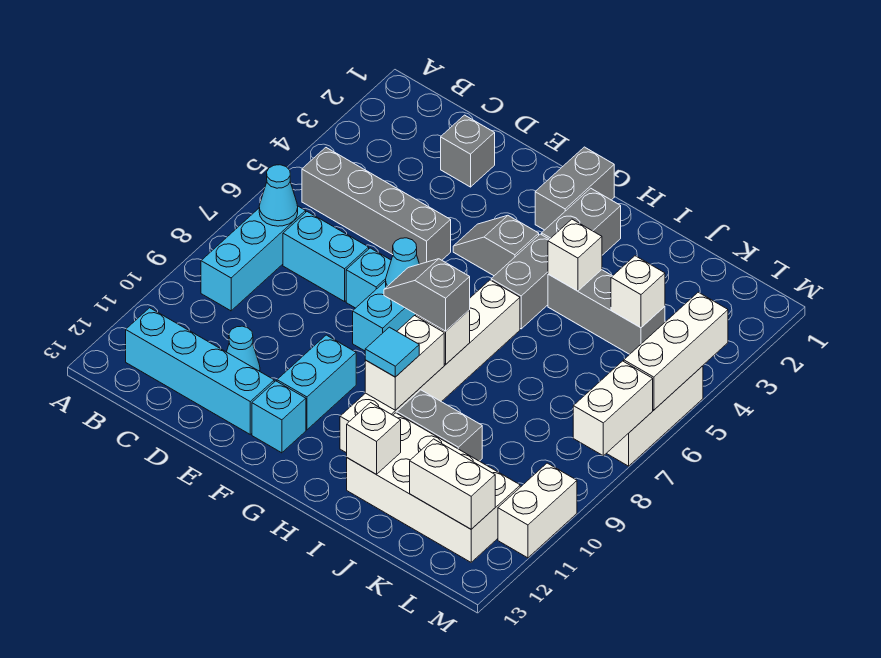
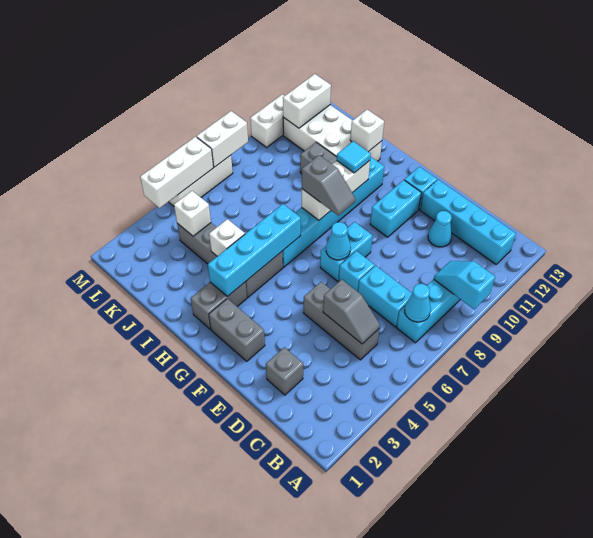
none -> cyan slope A9:B9 level 2 top A
grey brick B5:E5 level 1 -> grey brick C5:E5 level 1
grey slope F4:G4 level 1 top G -> grey slope C5:D5 level 2 top D
grey brick G1:G2 level 1 -> grey brick F2:G2 level 1
none -> cyan brick H3:H6 level 2
white brick H6:H11 level 1 -> cyan brick H6:H11 level 1
white brick K12:L12 level 2 -> white brick L11:L12 level 2

